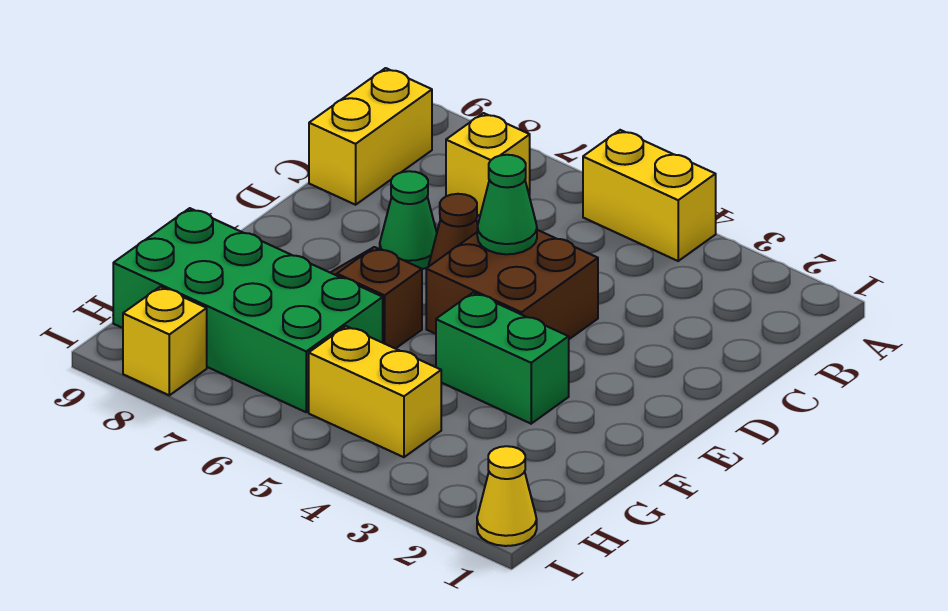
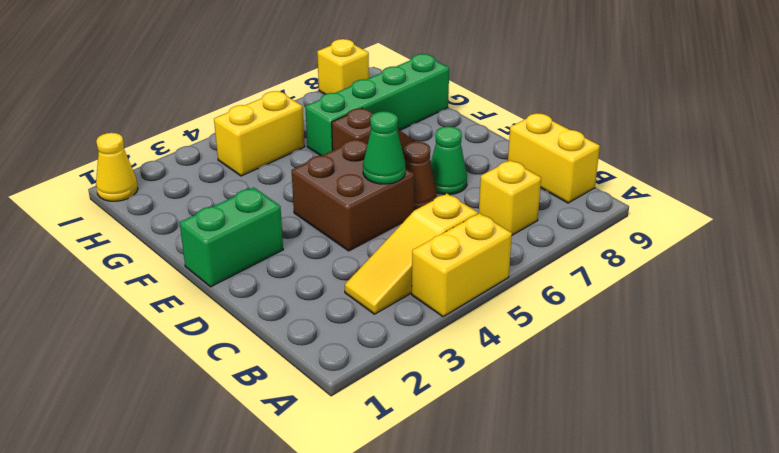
none -> yellow slope B3:B5 level 1 top 5
green brick F3:F4 level 1 -> green brick E1:E2 level 1
green brick G6:H9 level 1 -> green brick G6:G9 level 1

